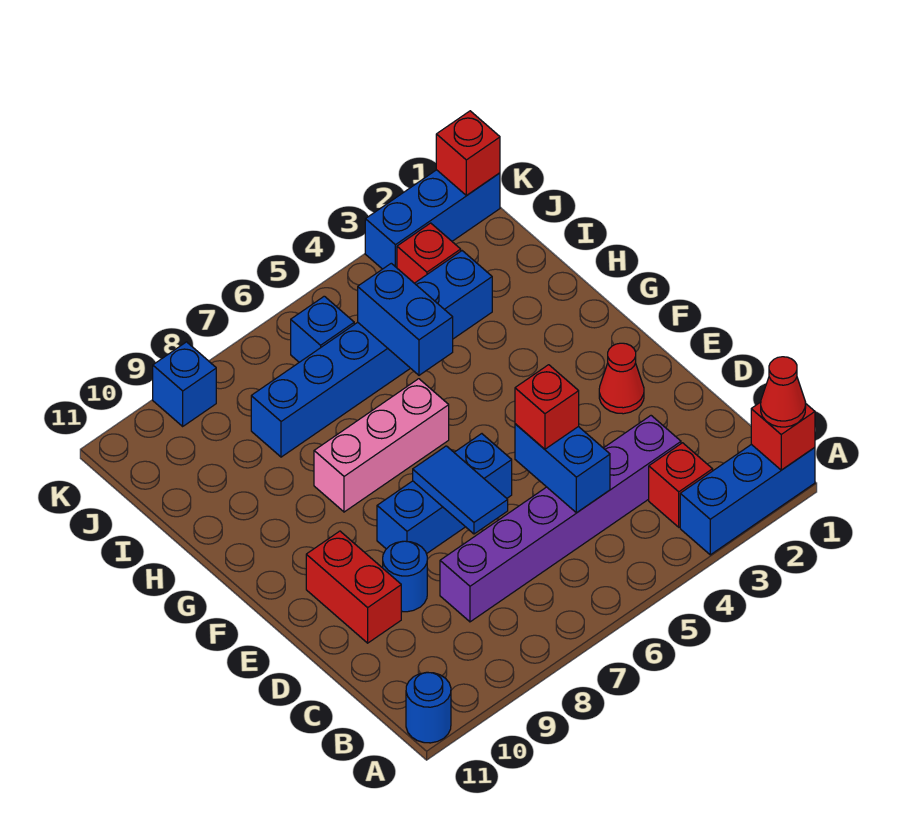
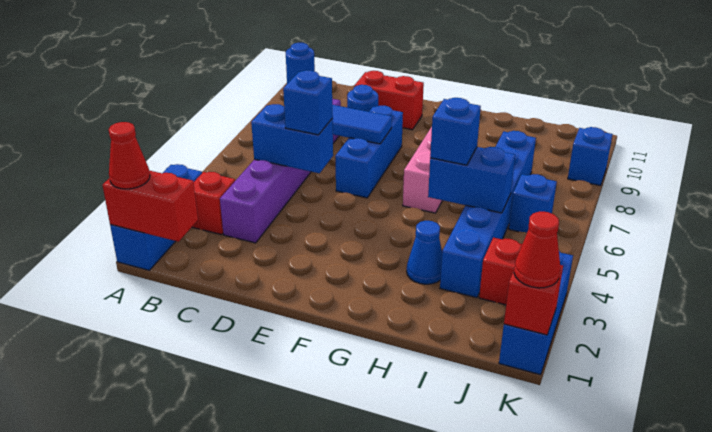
red brick A1 level 2 -> red brick A1:B1 level 2
red brick D5 level 3 -> blue brick D5 level 3
red cone E2 level 1 -> red cone K1 level 3
none -> blue cone H3 level 1
none -> blue brick H5 level 3

